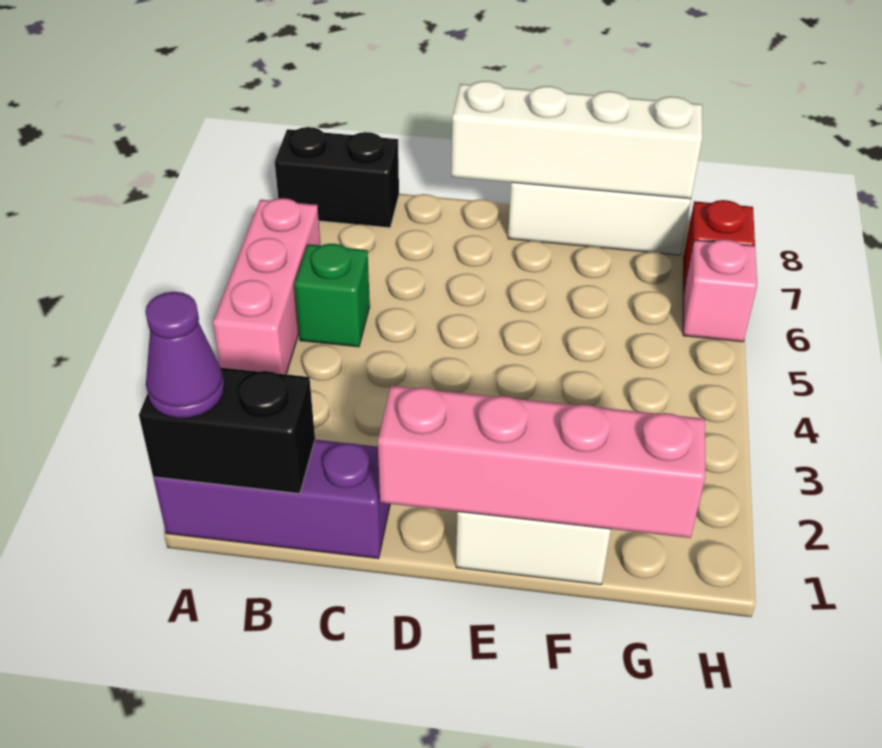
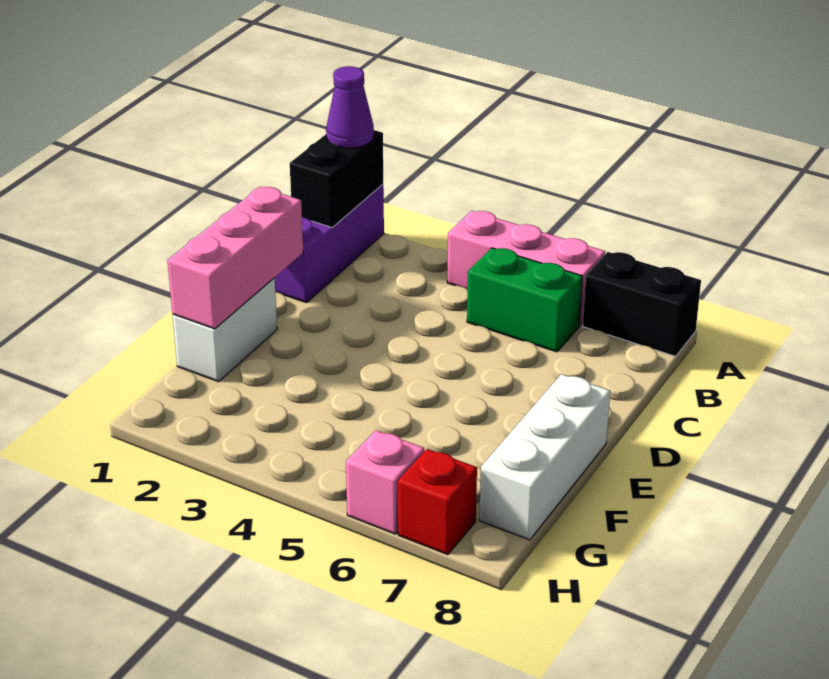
black brick A8:B8 level 1 -> black brick A7:A8 level 1
green brick B5 level 1 -> green brick B5:B6 level 1
pink brick D1:G1 level 2 -> pink brick D1:F1 level 2
white brick D8:G8 level 2 -> none

